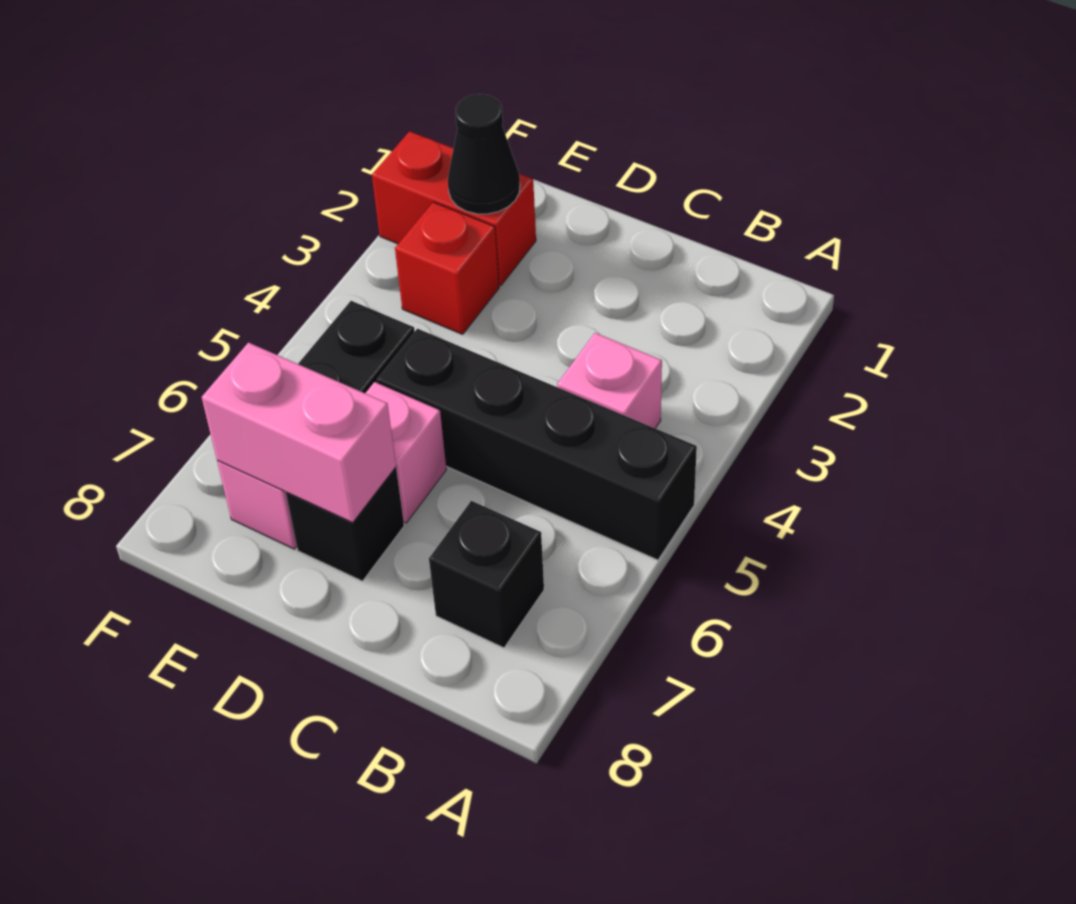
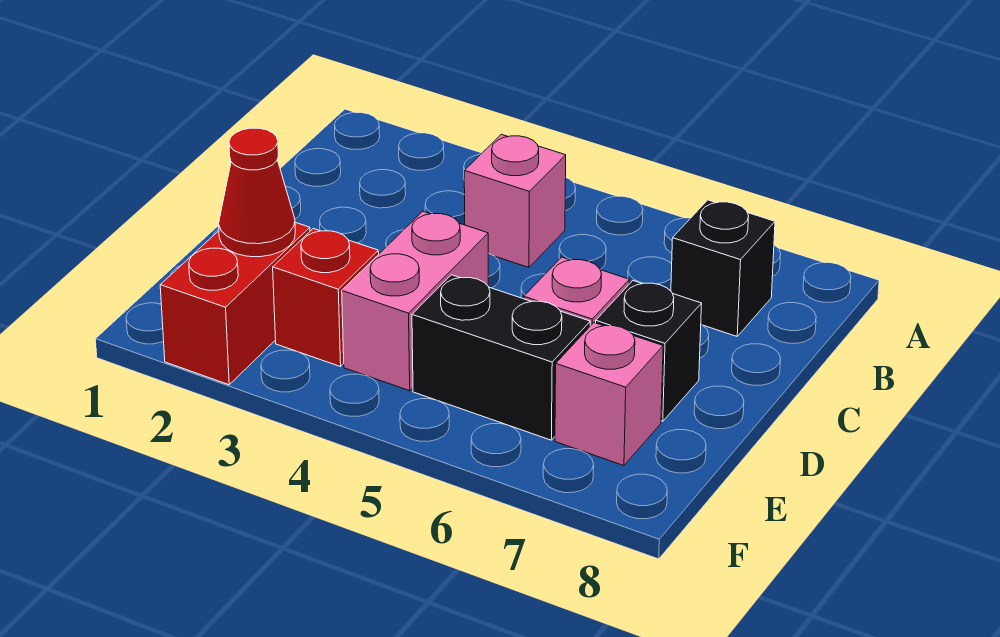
black brick A5:D5 level 1 -> none
pink brick D7:E7 level 2 -> pink brick D4:E4 level 1
black cone E2 level 2 -> red cone E2 level 2

